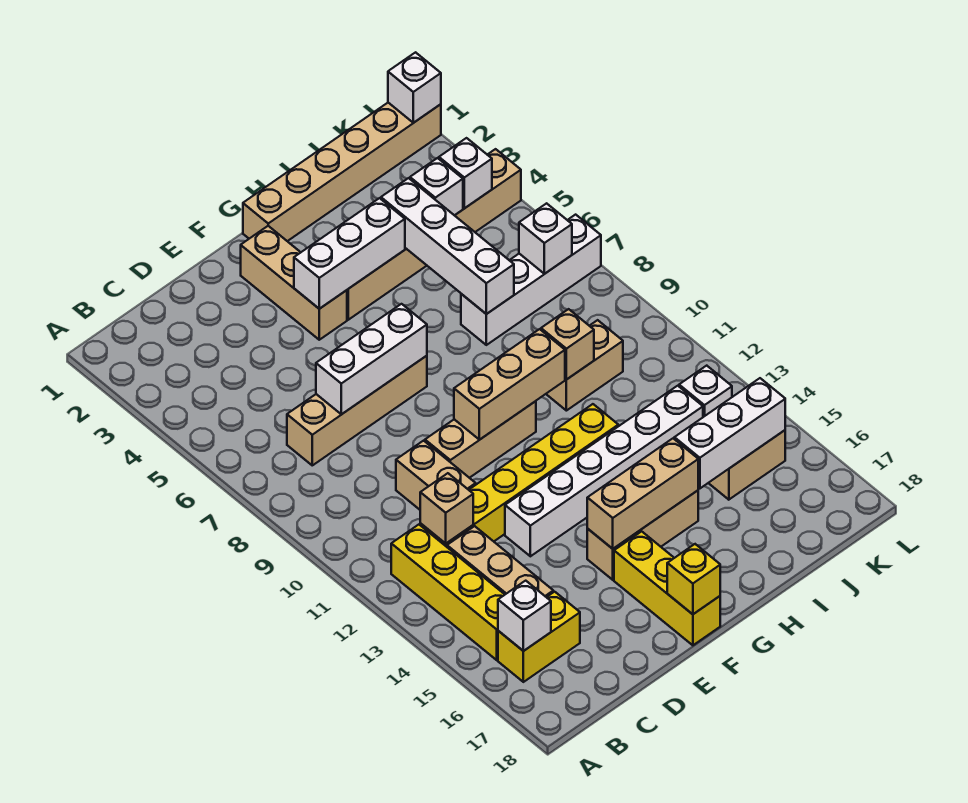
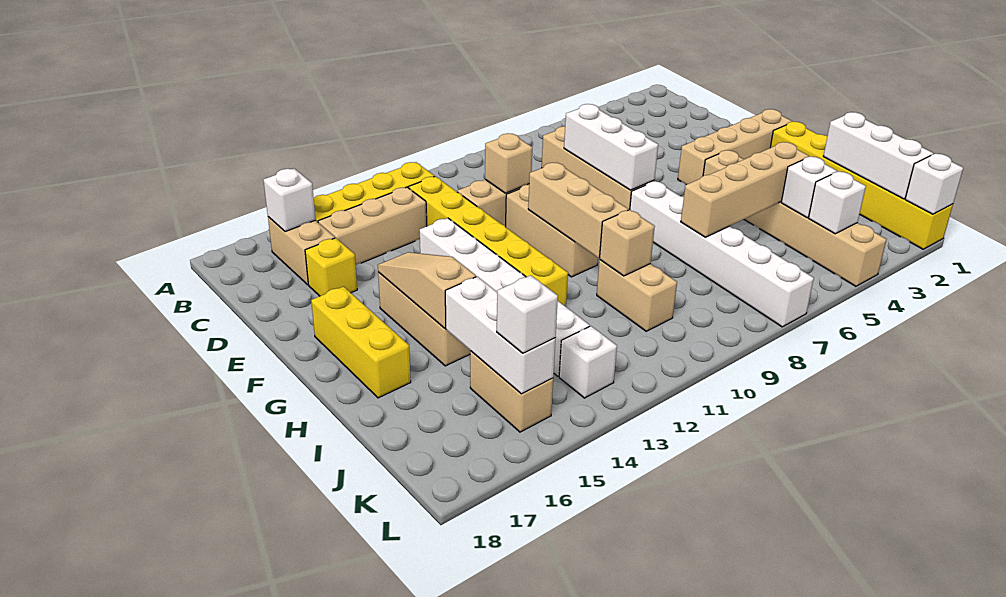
yellow brick B16:C16 level 1 -> tan brick B16:C16 level 1
tan brick C12 level 2 -> tan brick D10 level 2
tan brick F2:F4 level 1 -> tan brick F1:F4 level 1
white brick F4:H4 level 2 -> white brick I1:K1 level 2
tan brick F15:H15 level 2 -> tan slope F15:H15 level 2 top H
yellow brick F16:F18 level 1 -> yellow brick F17:H17 level 1
yellow brick F18 level 2 -> yellow brick D16 level 1
tan brick G1:L1 level 1 -> yellow brick G1:L1 level 1
white brick I4:I7 level 2 -> tan brick I4:I7 level 2
white brick I7:L7 level 1 -> white brick G7:L7 level 1
white brick K7 level 2 -> white brick K15 level 3

